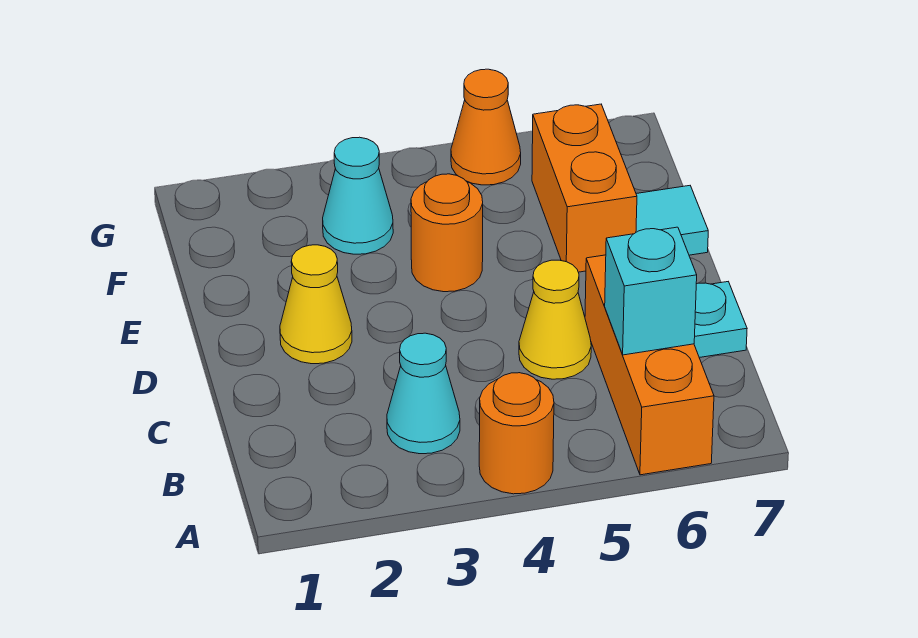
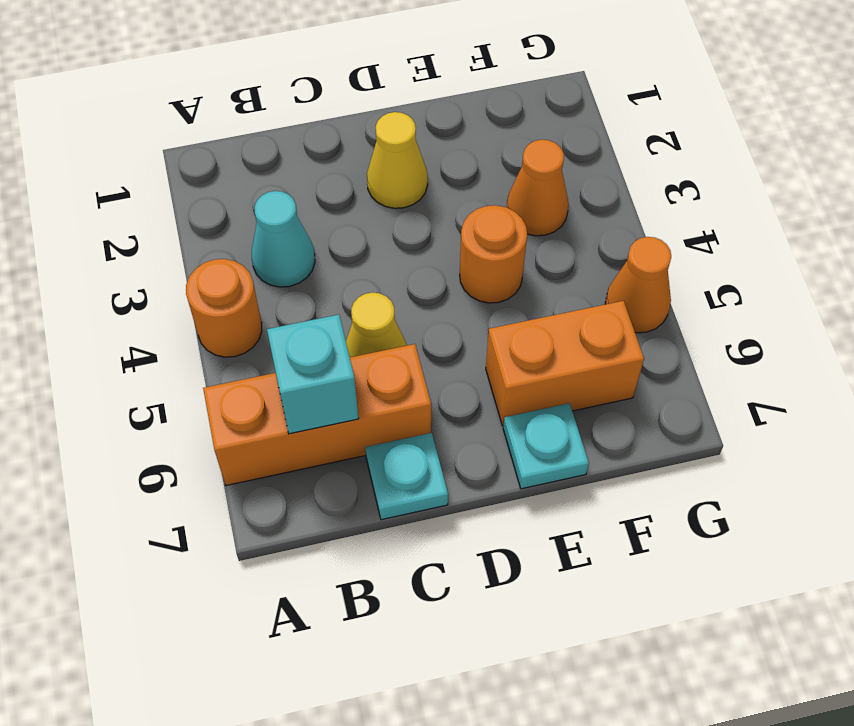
cyan tile E7 level 1 -> cyan plate E7 level 1
cyan cone F3 level 1 -> orange cone F3 level 1

